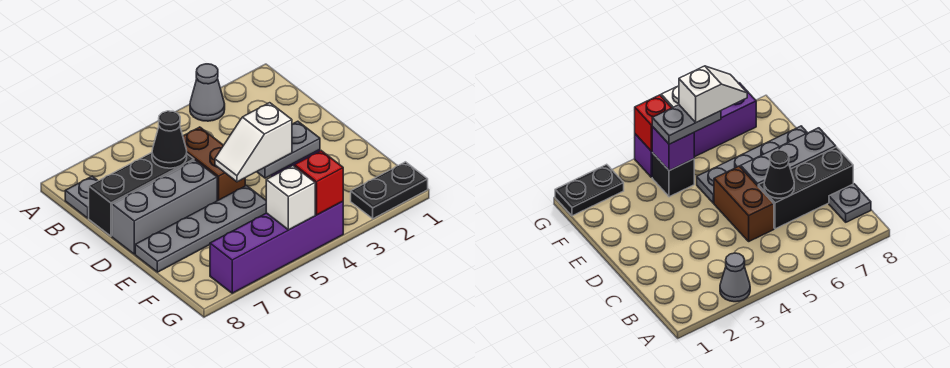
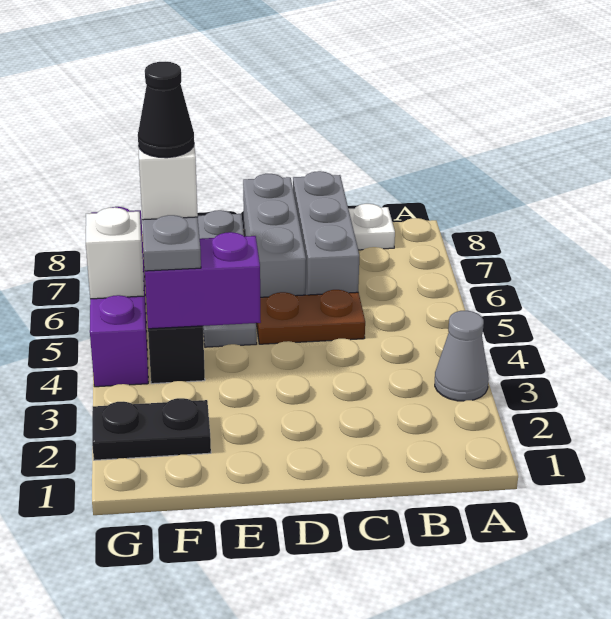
grey plate B8 level 1 -> white plate B8 level 1
brown brick C5:D5 level 1 -> brown plate C5:D5 level 1
black brick C6:C8 level 1 -> grey brick C6:C8 level 1
black cone C6 level 2 -> black cone F5 level 5
purple brick F4 level 2 -> purple brick E4:F4 level 2
black plate G1:G2 level 1 -> black plate F2:G2 level 1
red brick G4 level 2 -> none

